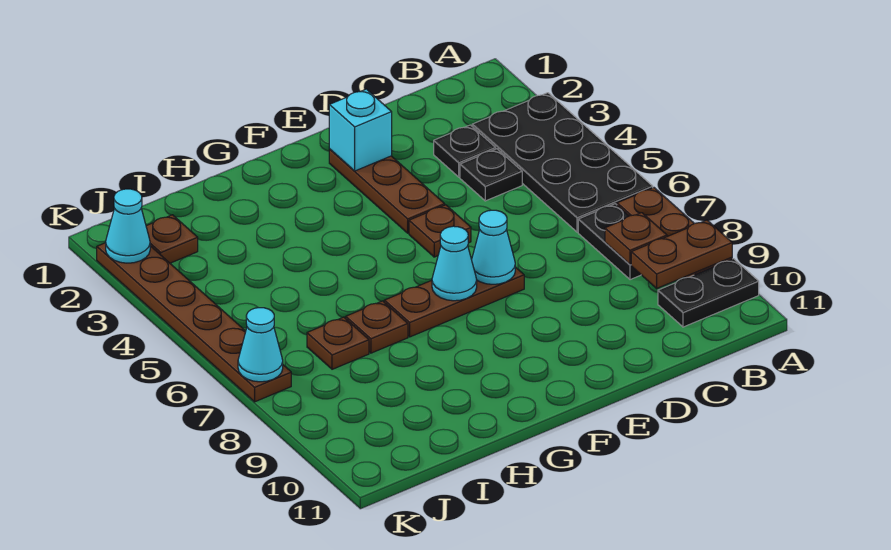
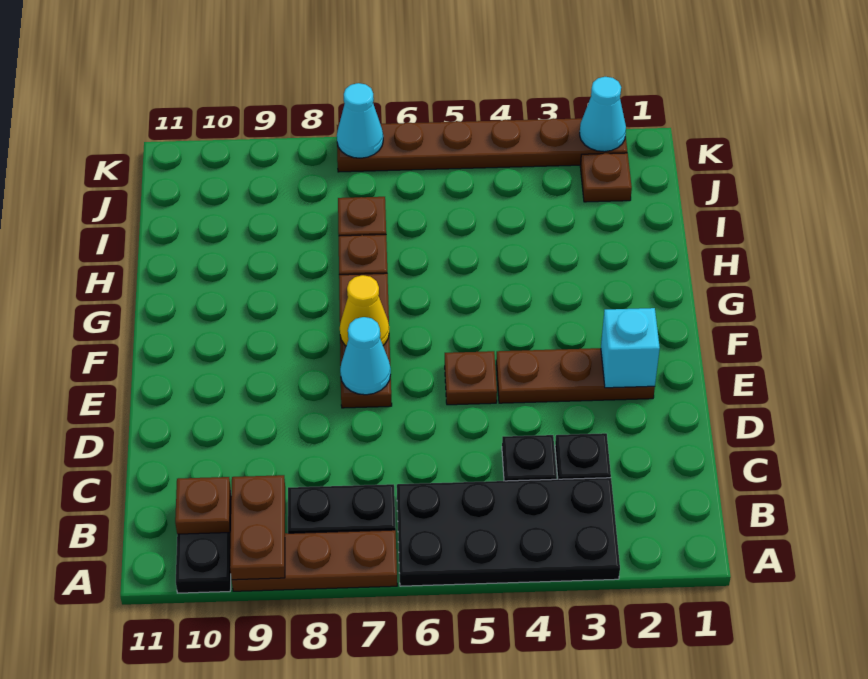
brown plate B8 level 2 -> brown plate B10 level 2
cyan cone F7 level 2 -> yellow cone F7 level 2

